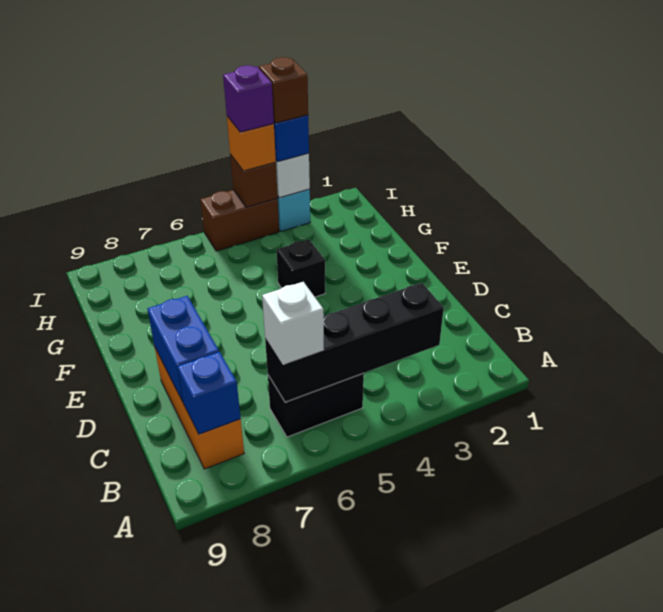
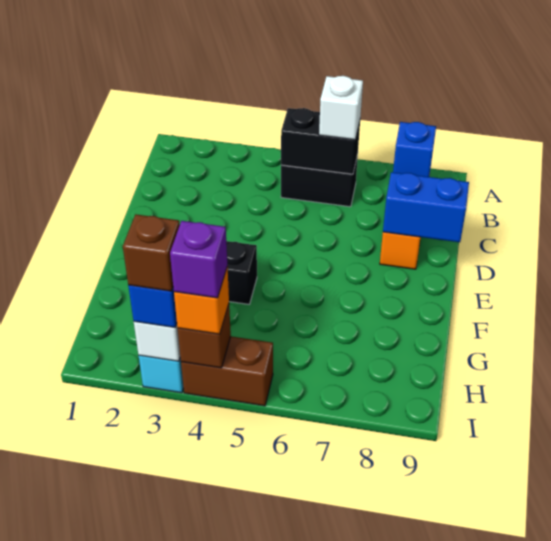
black brick B3:B6 level 2 -> black brick B5:B6 level 2
blue brick C8:D8 level 2 -> blue brick D8:D9 level 2

